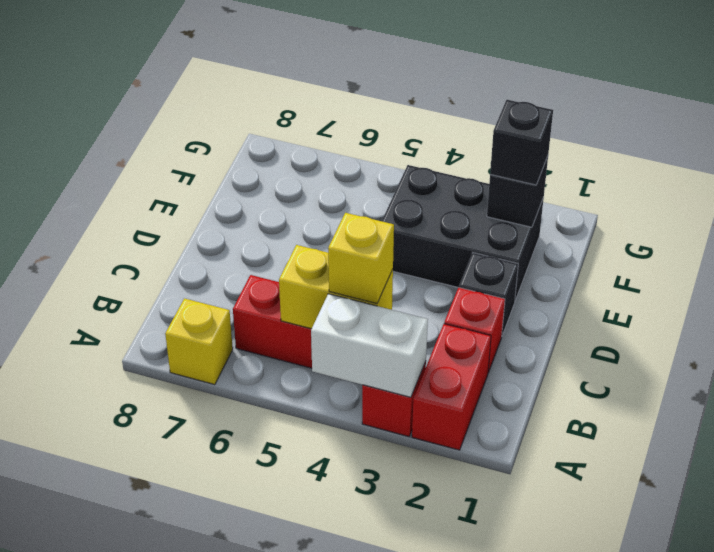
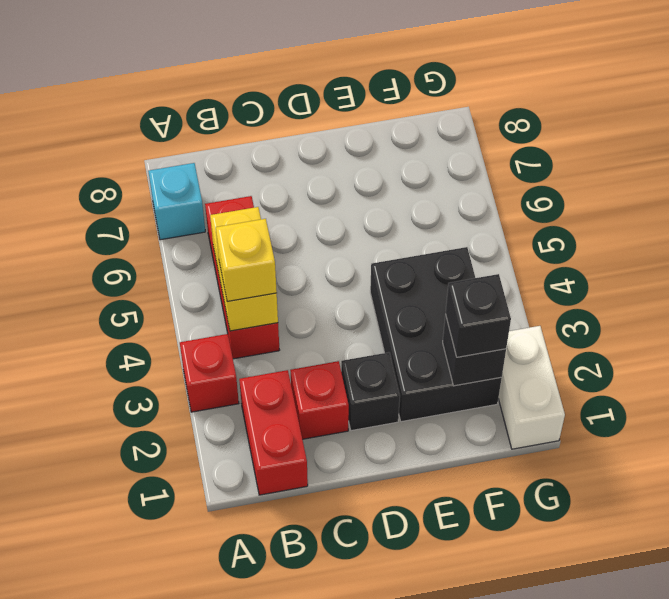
red brick A2:B2 level 1 -> red brick B1:B2 level 1
white brick A3:A4 level 2 -> white brick G1:G2 level 1
yellow brick A7 level 1 -> cyan brick A7 level 1

